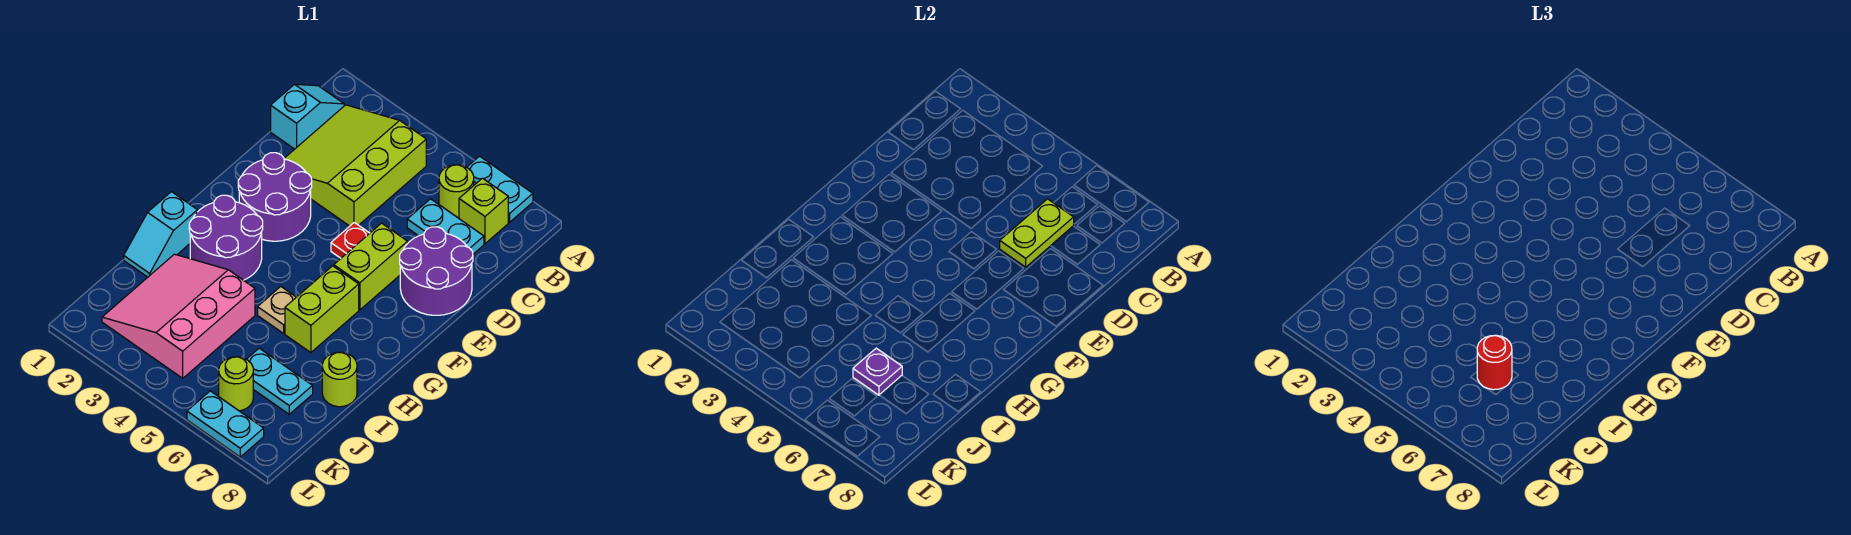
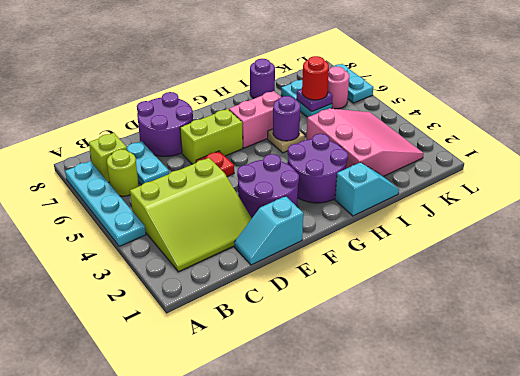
cyan plate A6:A7 level 1 -> cyan plate A4:A7 level 1
cyan slope B1:C1 level 1 top C -> cyan slope D1:E1 level 1 top E
lime plate C6:D6 level 2 -> none
lime brick G6:H6 level 1 -> pink brick G6:H6 level 1
none -> purple round brick H5 level 2
pink slope I2:K4 level 1 top 4 -> pink slope I2:K4 level 1 top I
lime round brick I8 level 1 -> purple round brick I8 level 1
lime round brick K6 level 1 -> pink round brick K6 level 1

